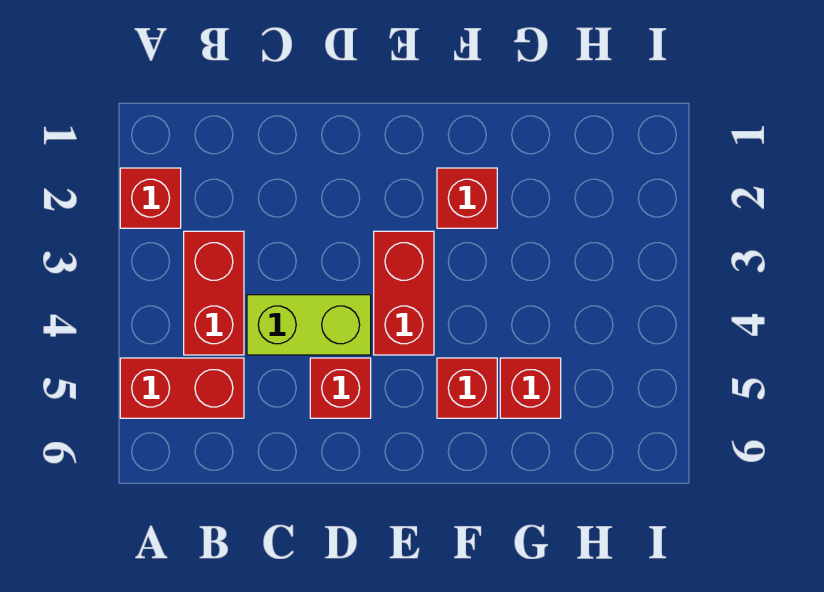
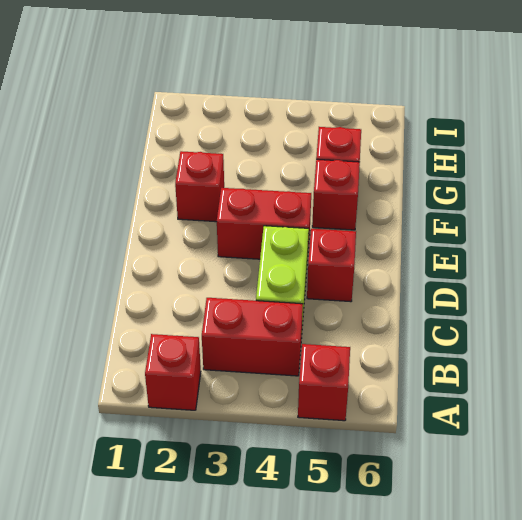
red brick A5:B5 level 1 -> red brick A5 level 1

